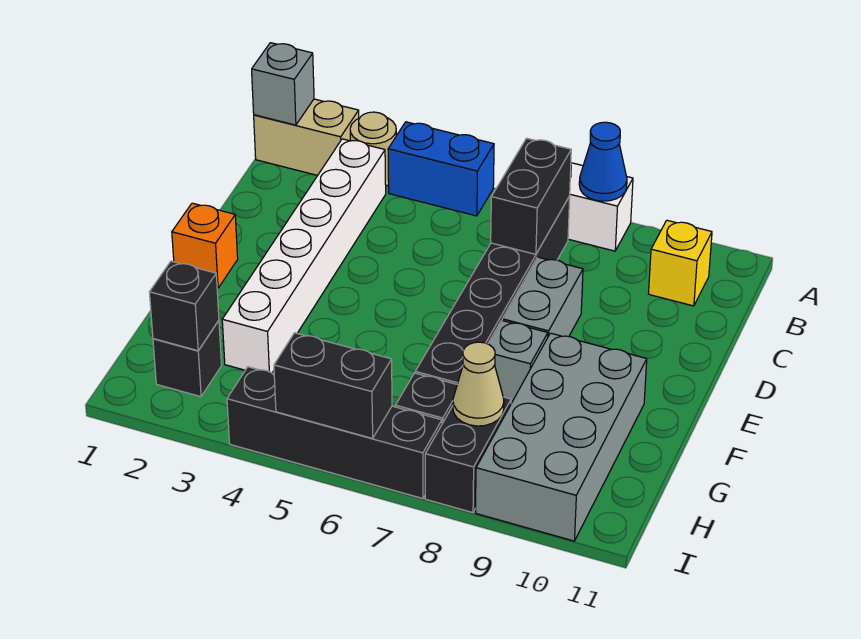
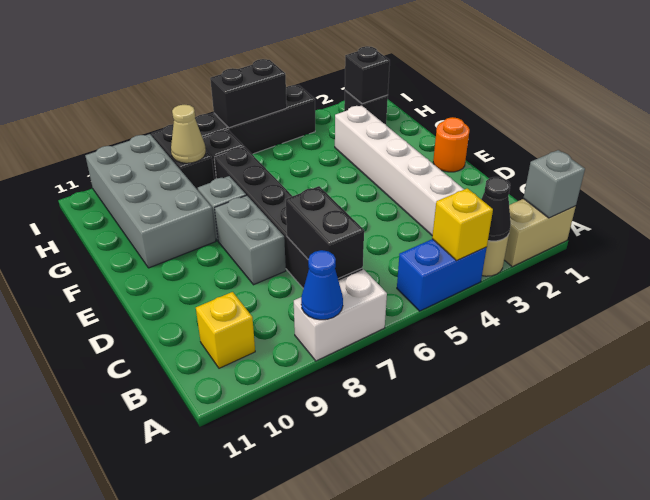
none -> black cone A3 level 2
none -> yellow brick A4 level 2
orange brick E1 level 1 -> orange round brick E1 level 1

